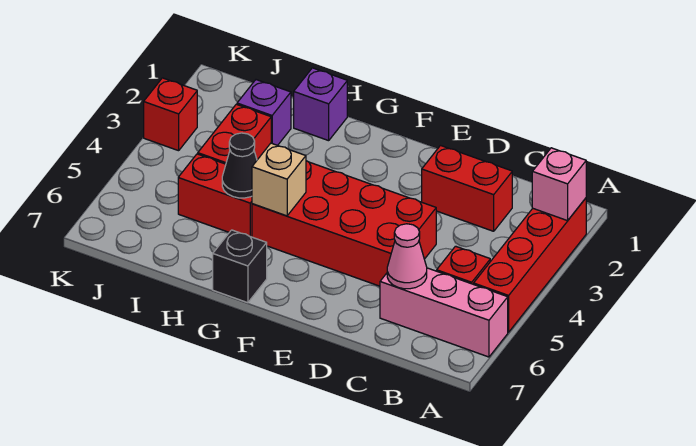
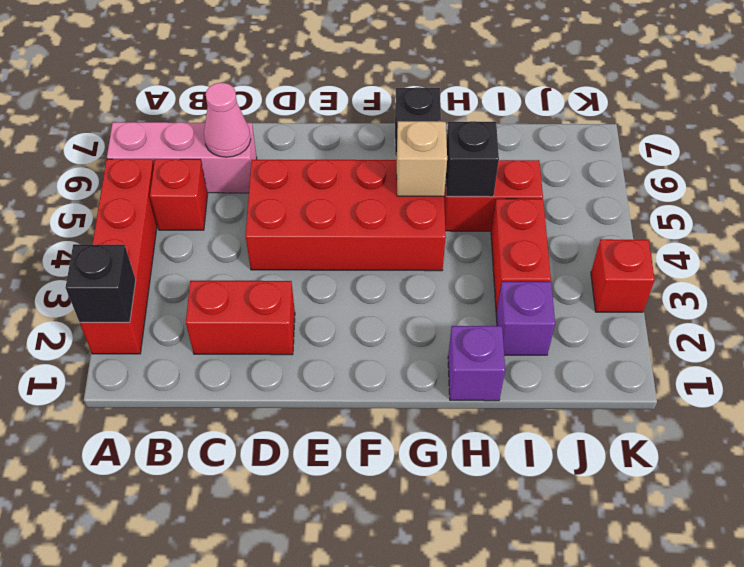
pink brick A2 level 2 -> black brick A2 level 2
black cone H5 level 2 -> black brick H5 level 2

